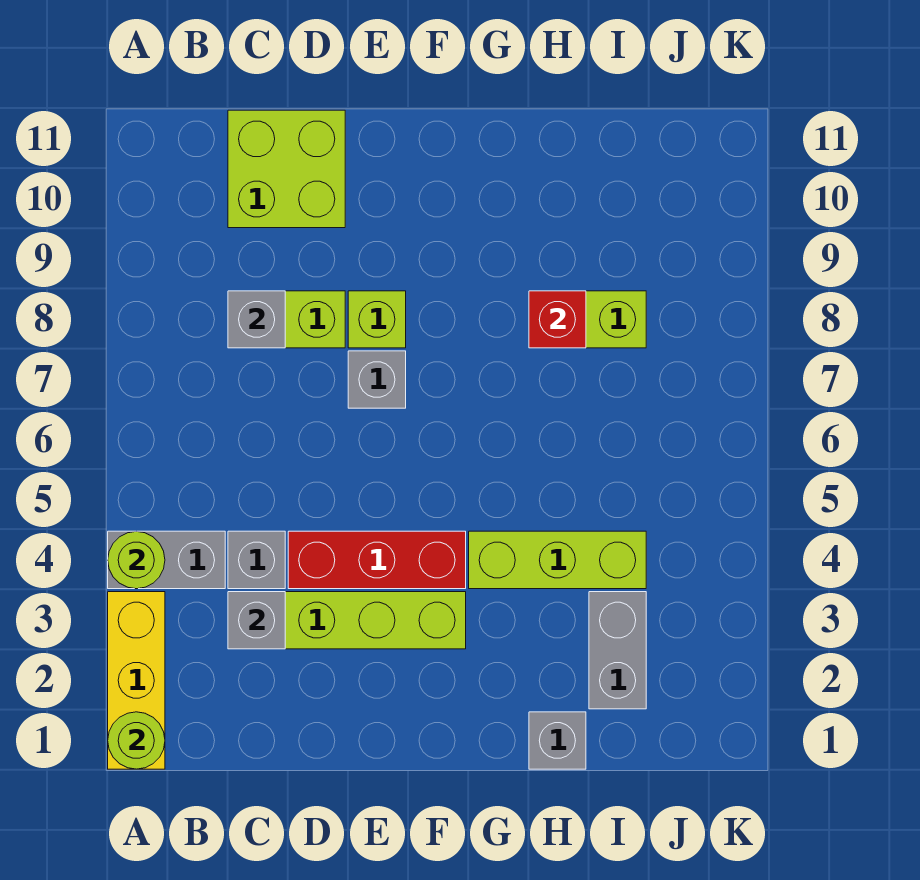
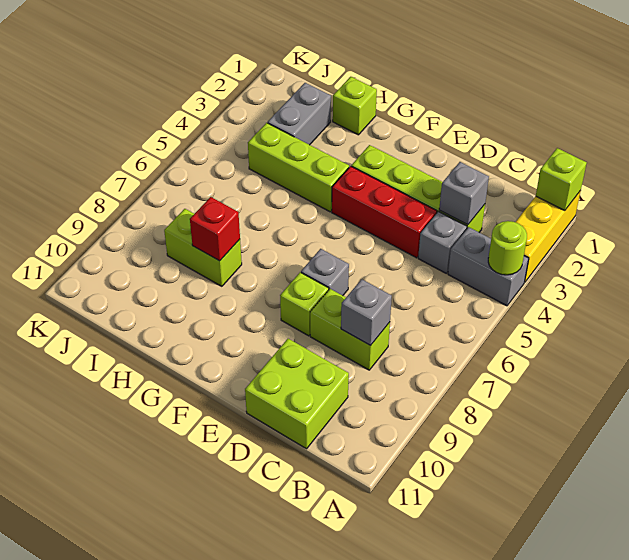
lime round brick A1 level 2 -> lime brick A1 level 2
grey brick H1 level 1 -> lime brick H1 level 1

